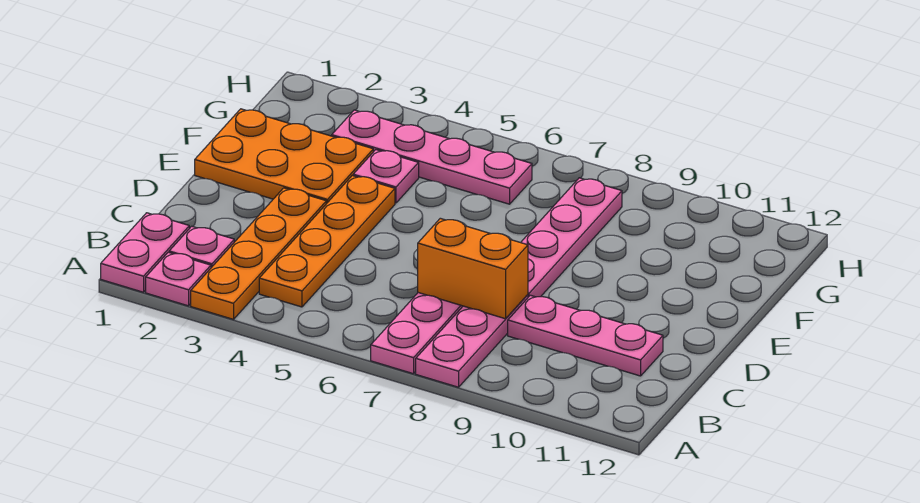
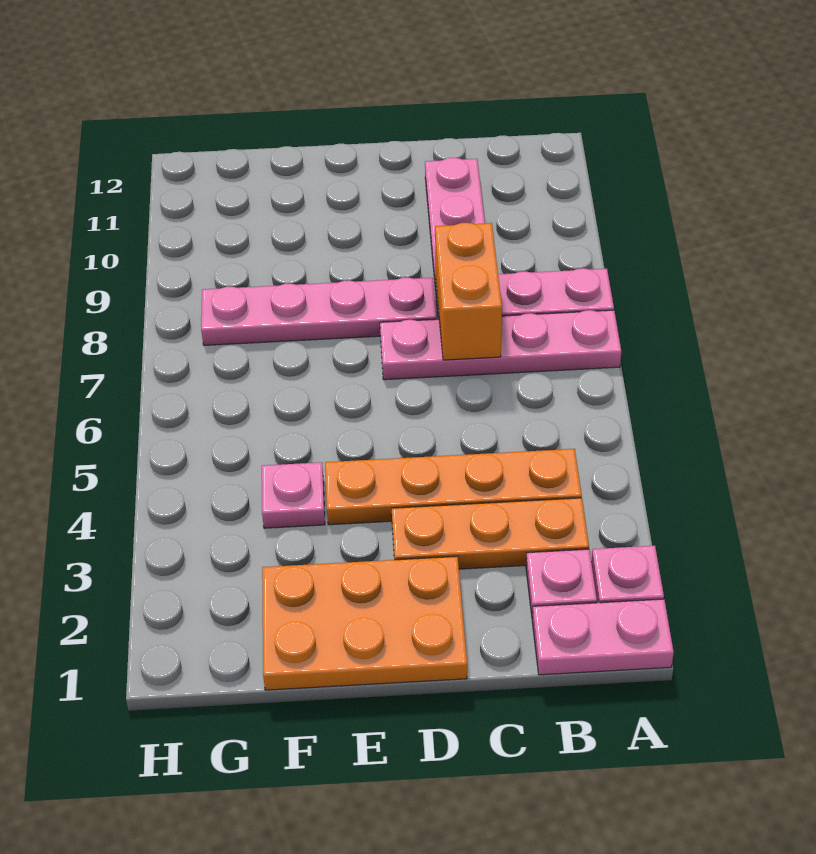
orange plate A3:D3 level 1 -> orange plate B3:D3 level 1
orange plate E1:F3 level 1 -> orange plate D1:F2 level 1
pink plate G3:G6 level 1 -> none

